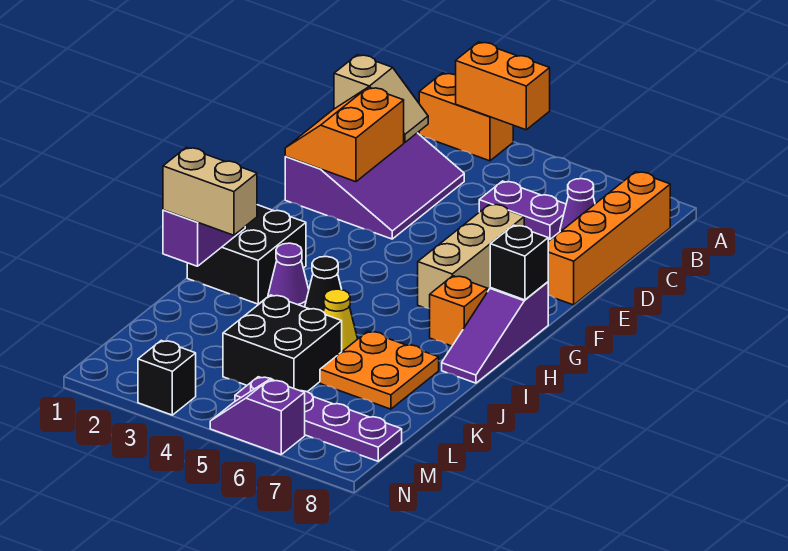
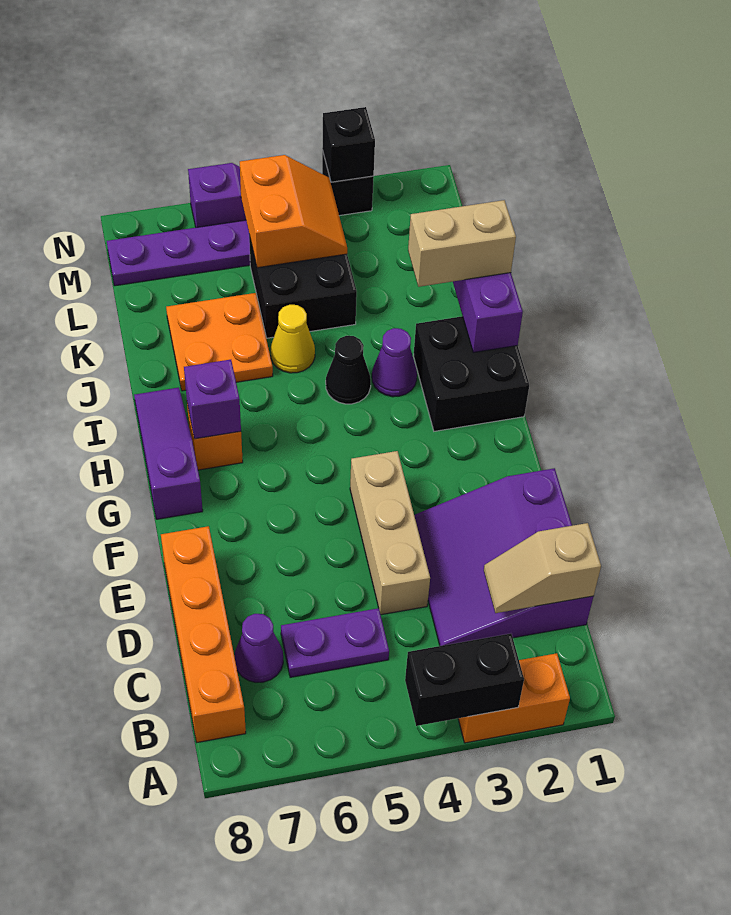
orange brick A3:A4 level 2 -> black brick A3:A4 level 2
orange slope D1:E2 level 2 top 2 -> orange slope L4:M5 level 2 top 5
tan brick E6:G6 level 1 -> tan brick D4:F4 level 1
black brick G8 level 2 -> black brick N3 level 2
none -> purple brick H7 level 2

